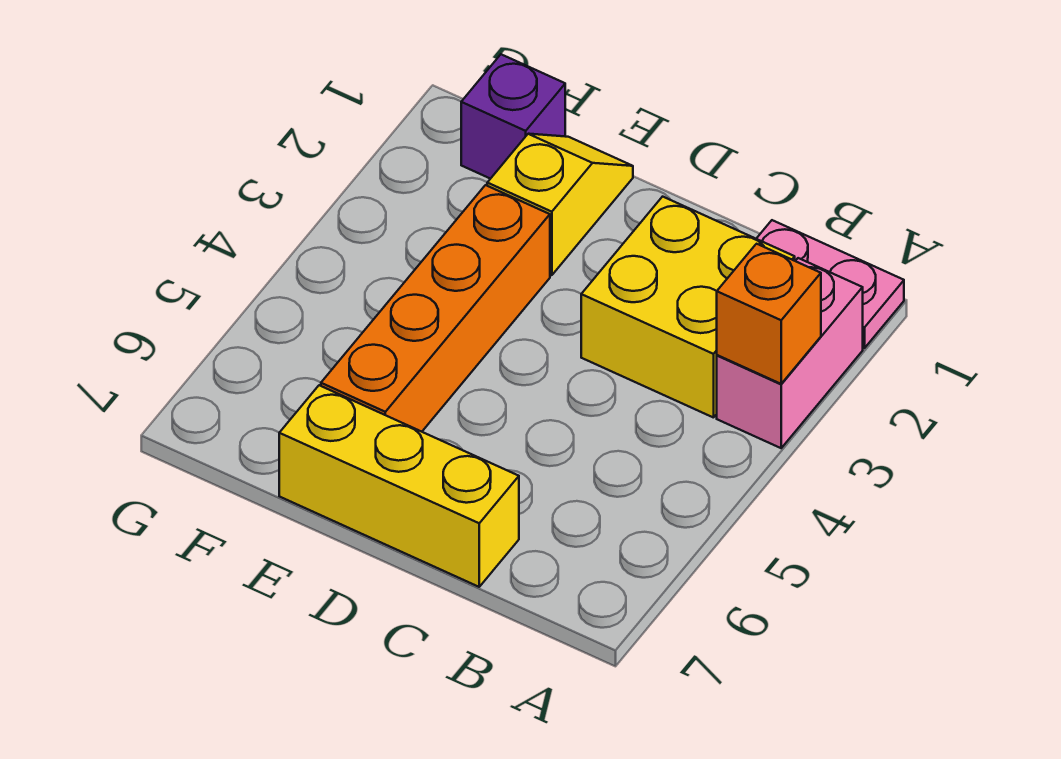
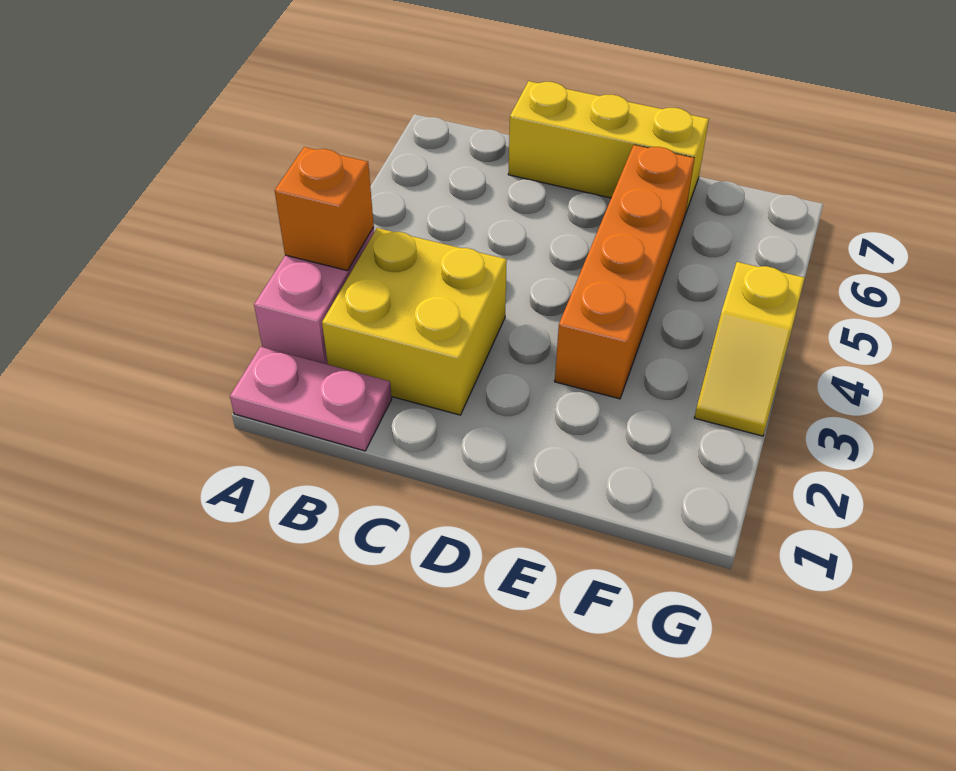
yellow slope E1:E2 level 1 top 2 -> yellow slope G3:G4 level 1 top 4
purple brick F1 level 1 -> none

